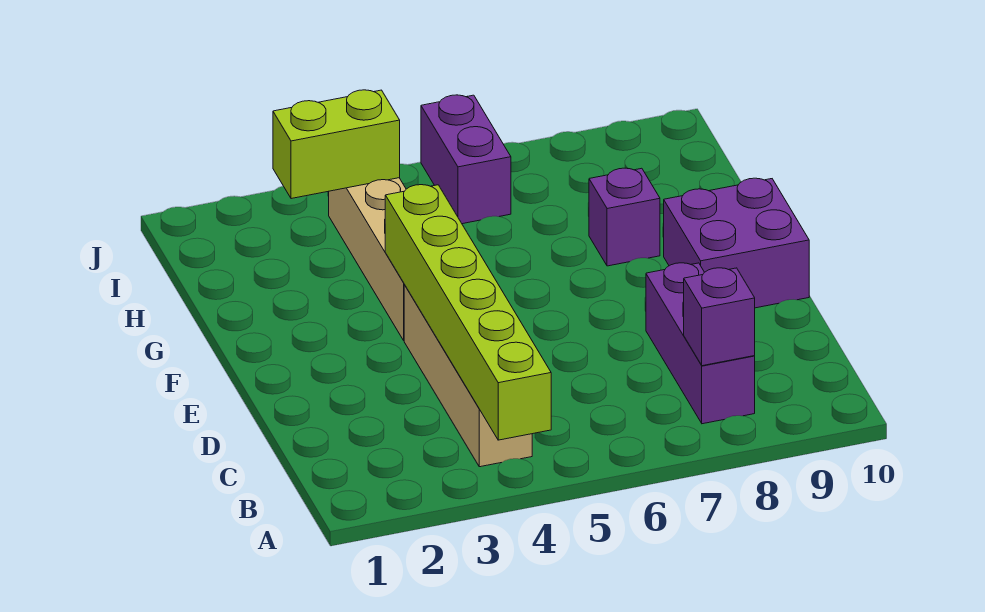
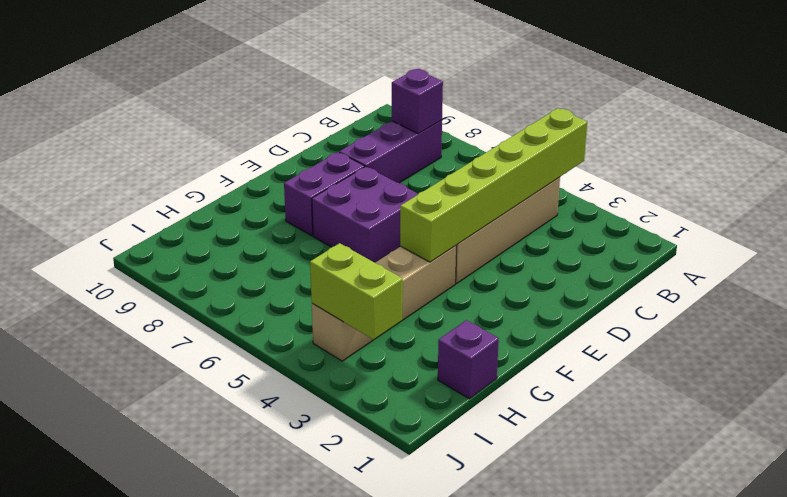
purple brick E9:F10 level 1 -> purple brick E6:F7 level 1
purple brick G8 level 1 -> purple brick H1 level 1
purple brick I6:J6 level 1 -> purple brick E8:F8 level 1

